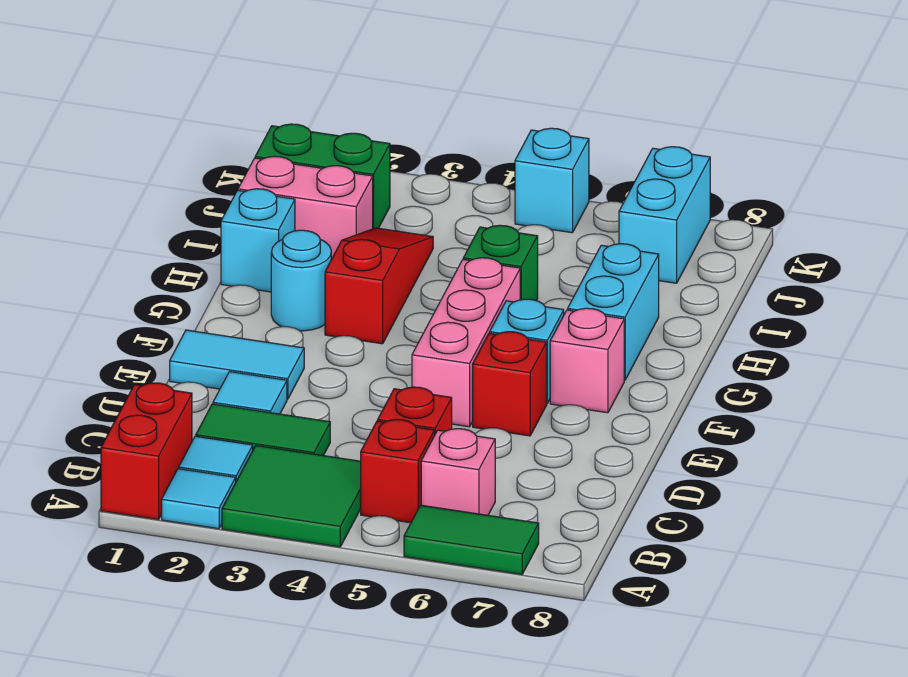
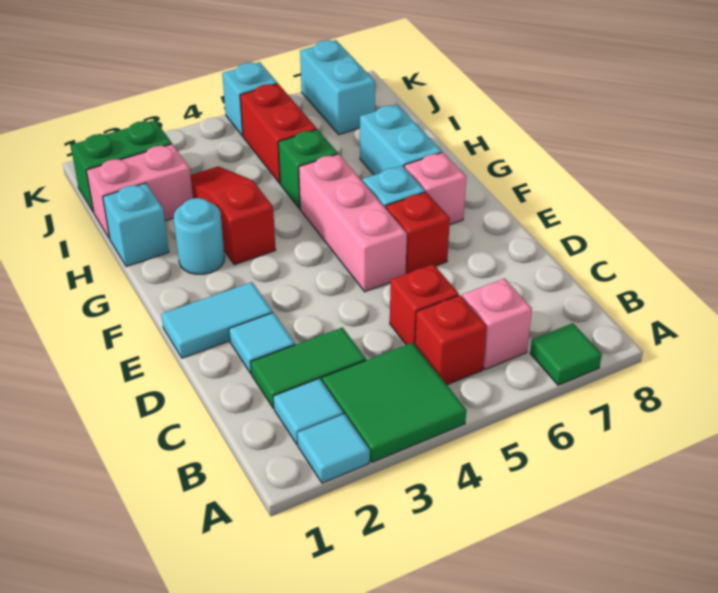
red brick A1:B1 level 1 -> red brick I5:J5 level 1
green tile A6:A7 level 1 -> green tile A7 level 1

